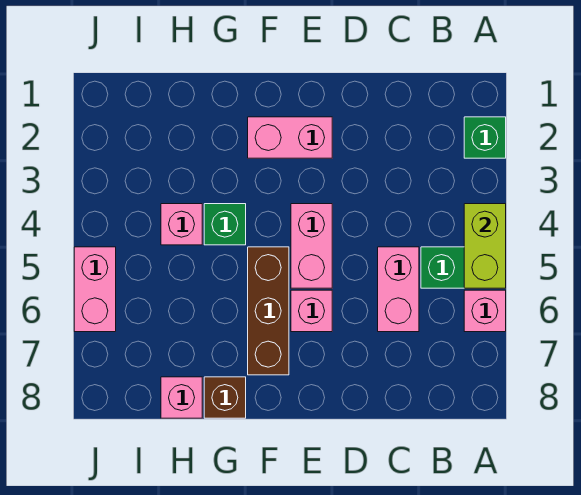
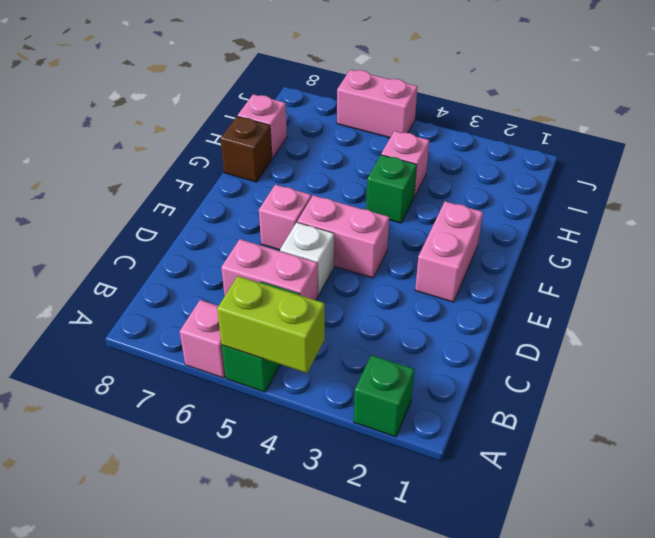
none -> white brick D5 level 1
brown brick F5:F7 level 1 -> none

